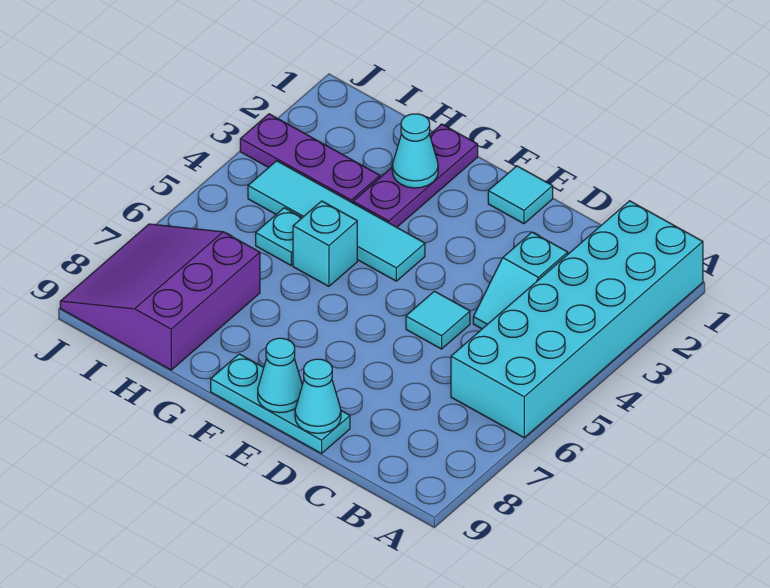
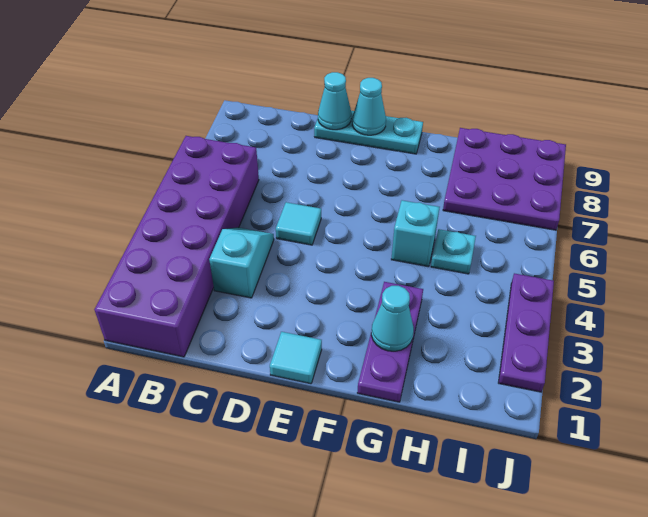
cyan brick A1:B6 level 1 -> purple brick A1:B6 level 1
cyan tile F4:I4 level 1 -> none
purple plate H3:J3 level 1 -> purple plate J2:J4 level 1
purple slope H7:J9 level 1 top H -> purple plate H7:J9 level 1

